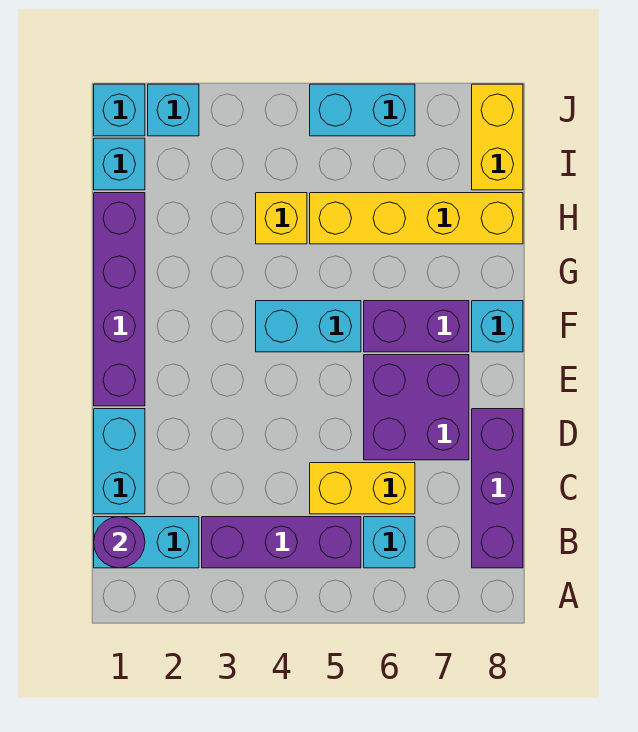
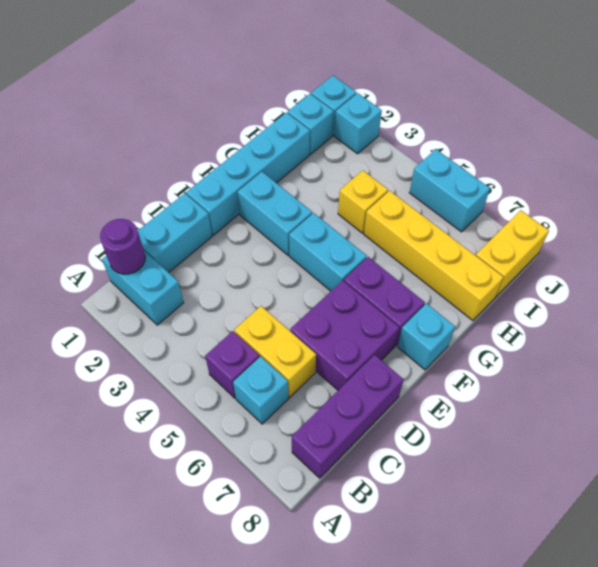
purple brick B3:B5 level 1 -> purple brick B5 level 1
purple brick E1:H1 level 1 -> cyan brick E1:H1 level 1
none -> cyan brick F2:F3 level 1

